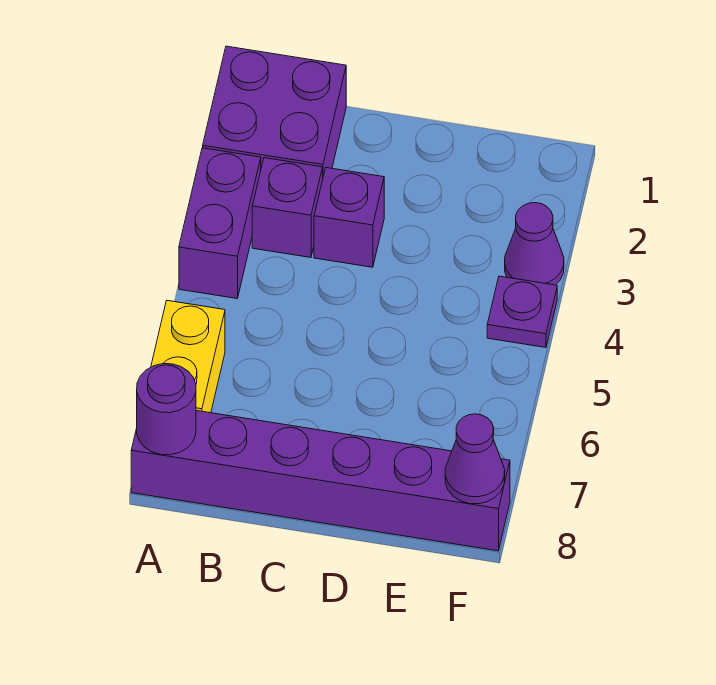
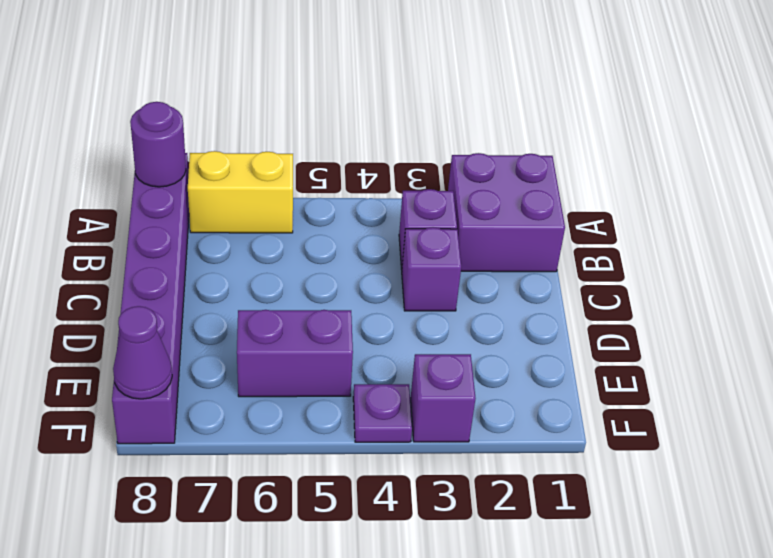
purple brick A3:A4 level 1 -> purple brick E5:E6 level 1
purple cone F3 level 1 -> purple brick F3 level 1

